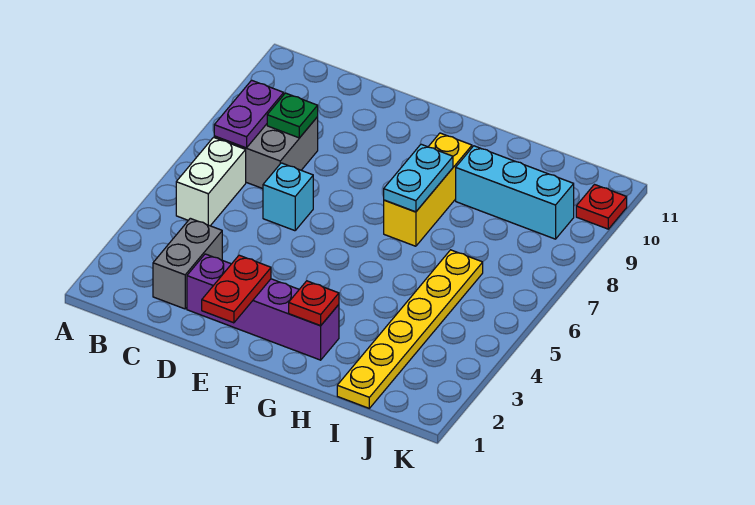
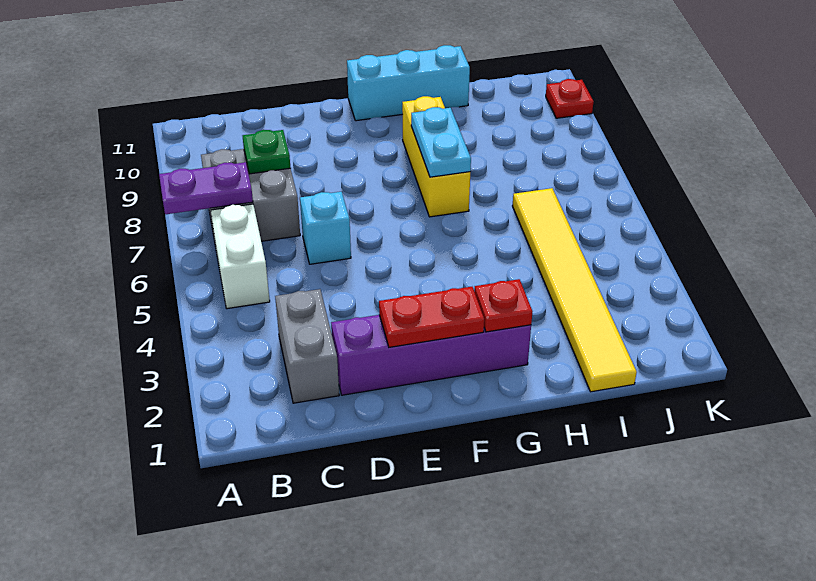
purple plate B7:B8 level 2 -> purple plate A7:B7 level 2
red plate E1:E2 level 2 -> red plate E2:F2 level 2
cyan brick H9:J9 level 1 -> cyan brick F11:H11 level 1
yellow plate I1:I6 level 1 -> yellow tile I1:I6 level 1

